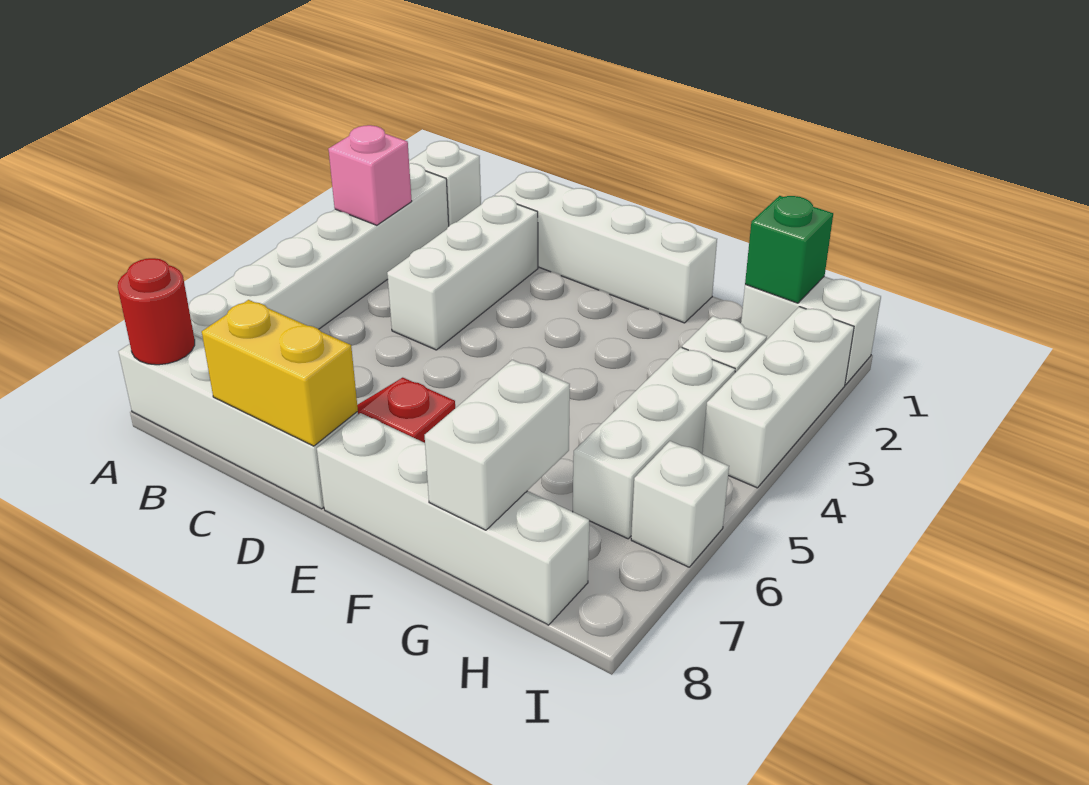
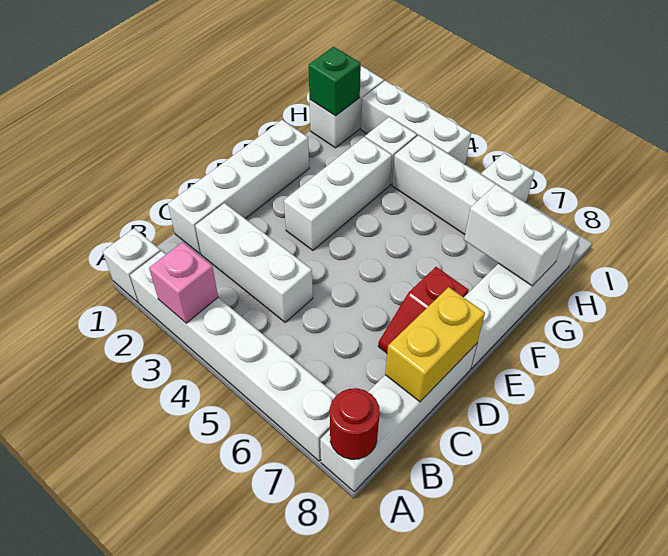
none -> white brick E3:G3 level 1

